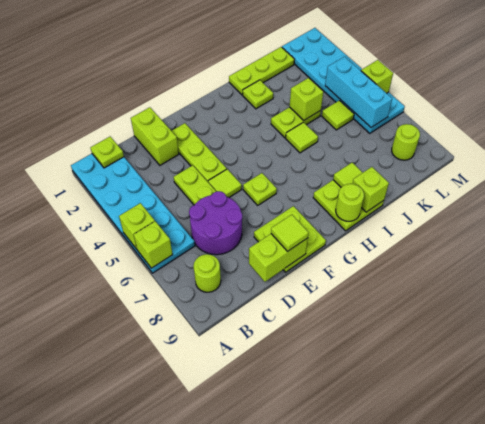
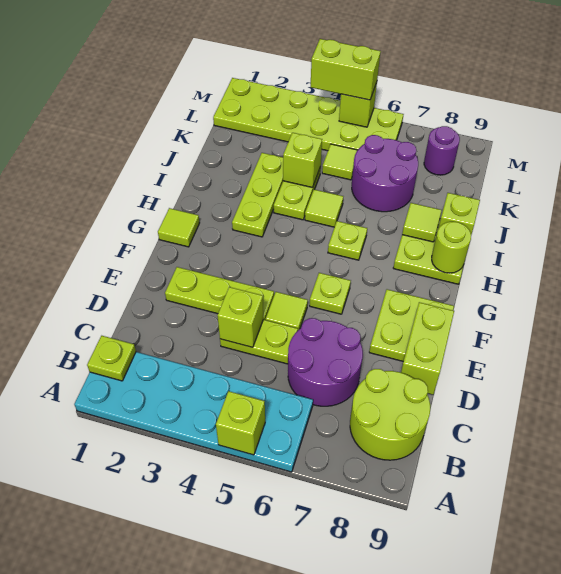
lime brick A6 level 2 -> lime brick D4 level 2
lime round brick B8 level 1 -> lime round brick B8:C9 level 1
lime brick D1:D2 level 1 -> lime brick M4:M5 level 3
lime tile E9 level 3 -> lime tile G1 level 1
lime plate I1:K1 level 1 -> lime plate H3:J3 level 1
lime plate I2 level 1 -> lime plate H6 level 1
none -> purple round brick J6:K7 level 1
cyan plate L1:M6 level 1 -> lime plate L1:M6 level 1
cyan brick L4:L6 level 2 -> none
lime round brick L8 level 1 -> purple round brick L8 level 1

